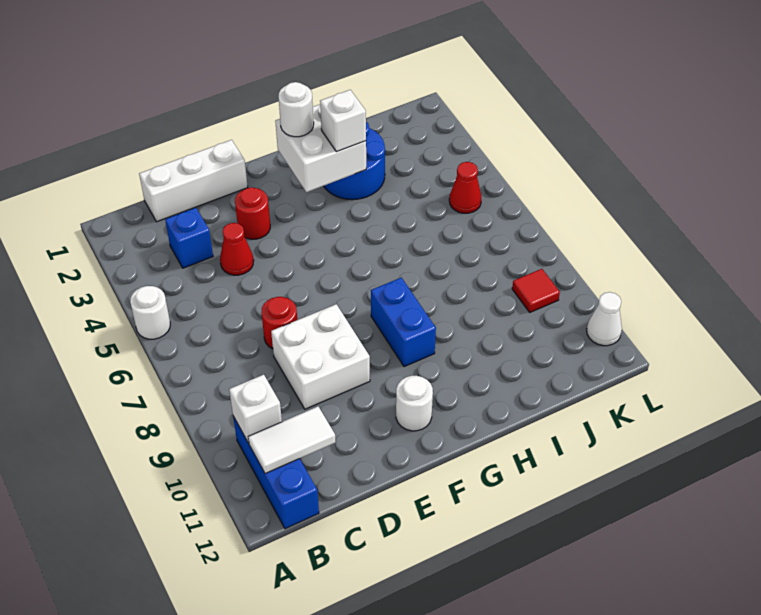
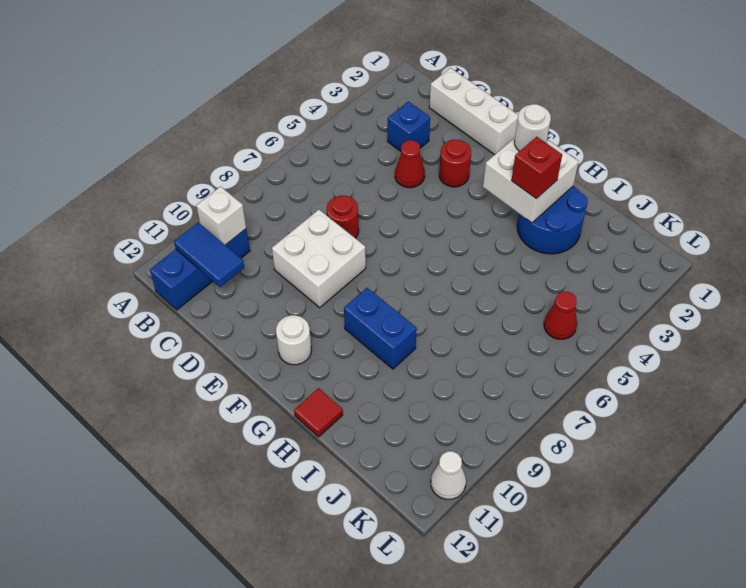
white round brick A5 level 1 -> none
white tile B11:C11 level 2 -> blue tile B11:C11 level 2
blue brick G8:G9 level 1 -> blue brick G9:H9 level 1
white brick H3 level 3 -> red brick H3 level 3
red tile K9 level 1 -> red tile H12 level 1

